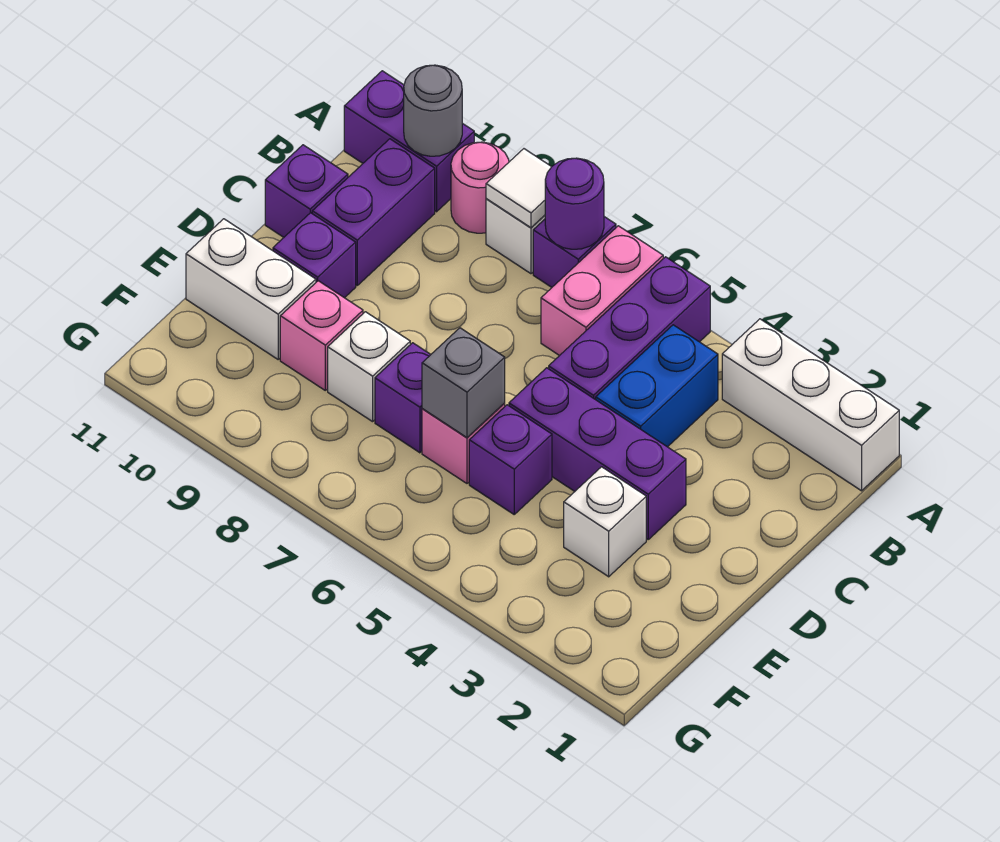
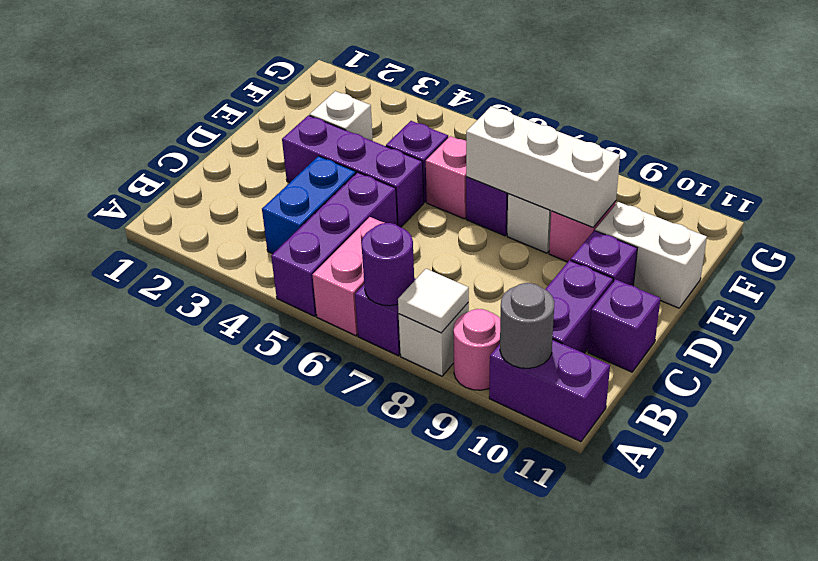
white brick A1:A3 level 1 -> white brick E7:E9 level 2
grey brick E6 level 2 -> none

